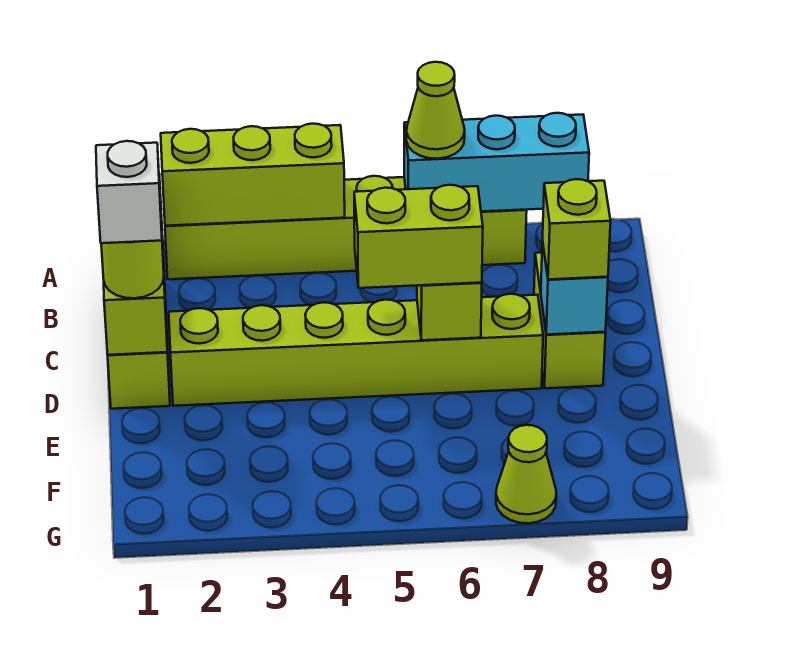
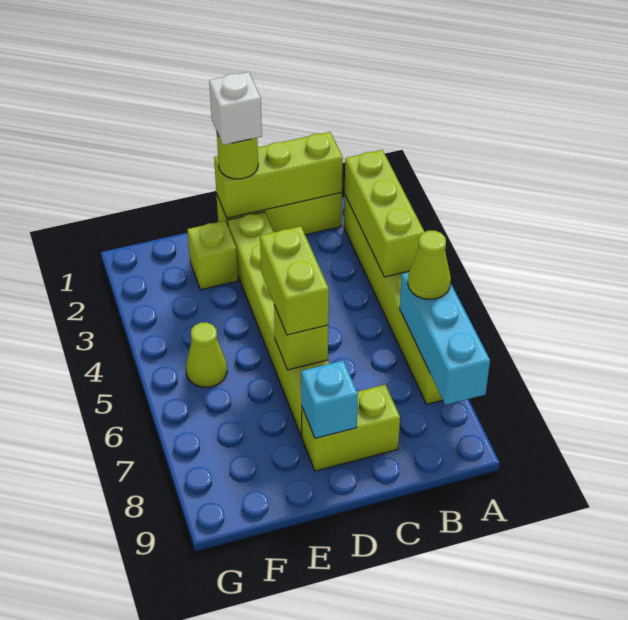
lime brick D8 level 3 -> lime brick E2 level 1
lime cone G7 level 1 -> lime cone F5 level 1

